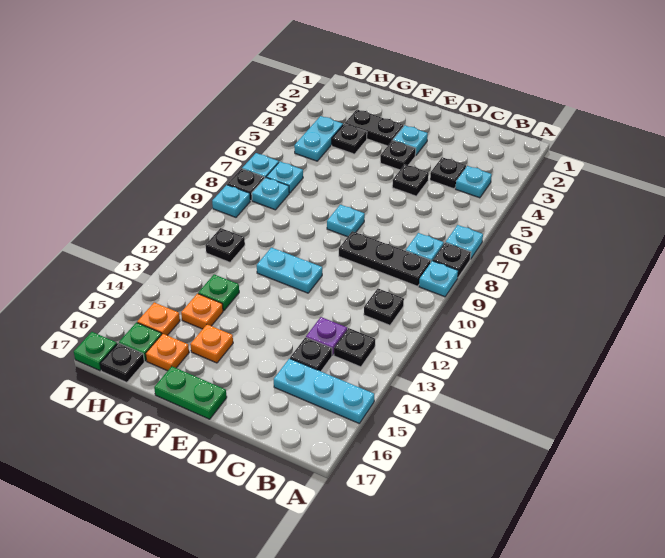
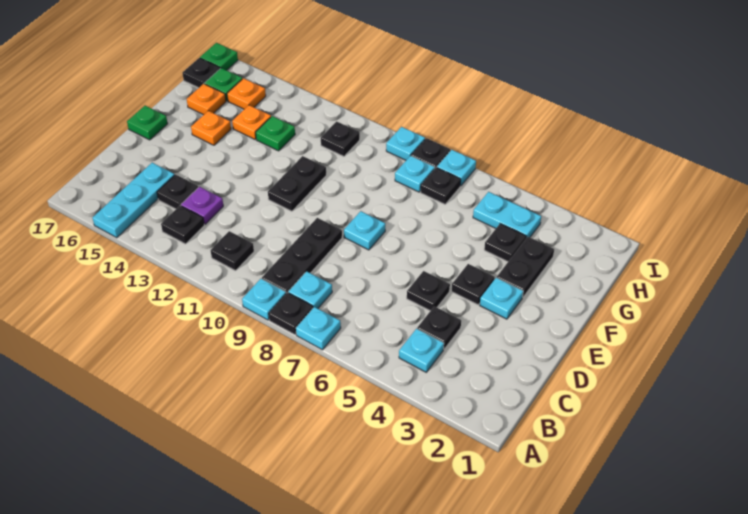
cyan plate E11:F11 level 1 -> black plate E11:F11 level 1
green plate E17:F17 level 1 -> green plate E17 level 1
cyan plate H7 level 1 -> black plate H7 level 1

